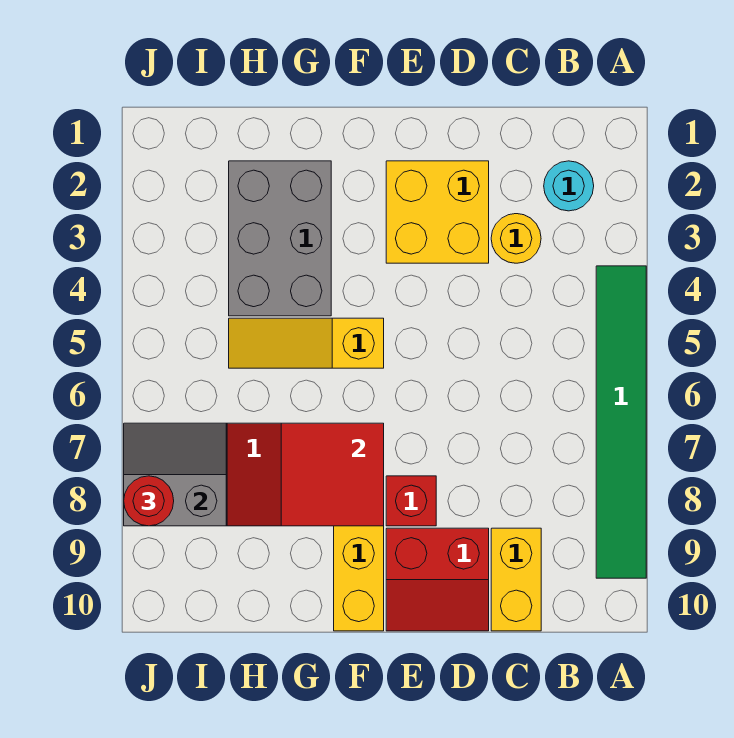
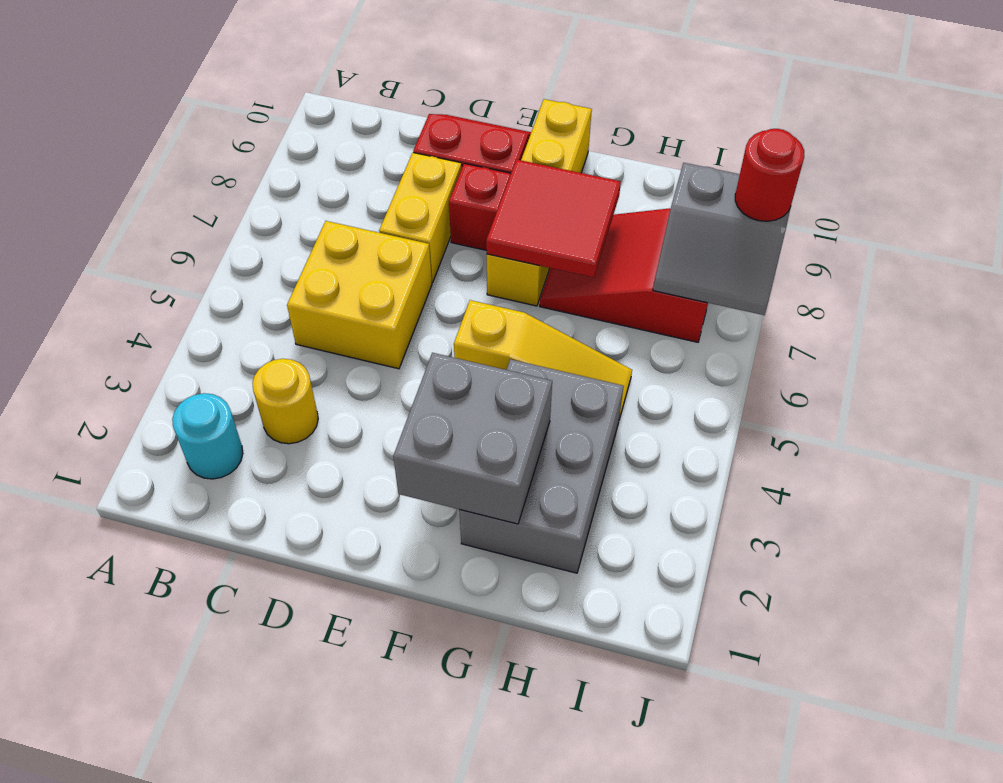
green tile A4:A9 level 1 -> none
yellow brick C9:C10 level 1 -> yellow brick D7:D8 level 1
yellow brick D2:E3 level 1 -> yellow brick C5:D6 level 1
none -> grey brick F2:G3 level 2

